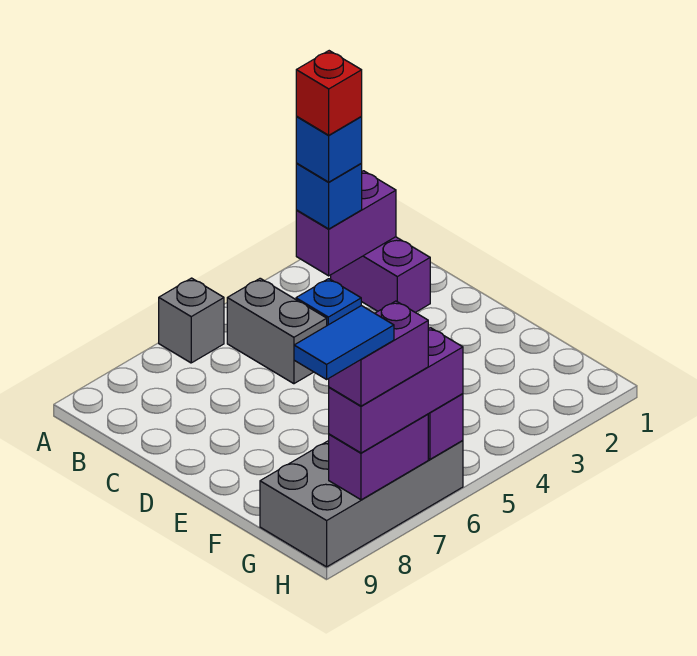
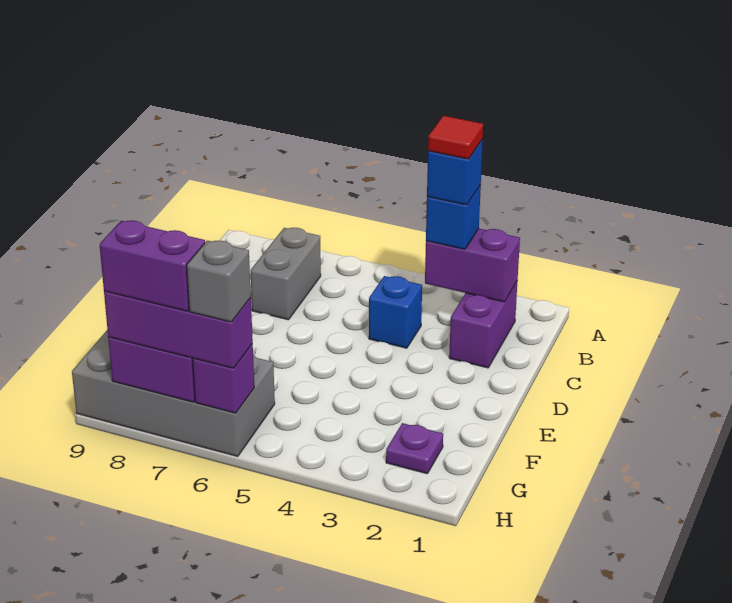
grey brick A6 level 1 -> grey brick H6 level 4
red brick B3 level 5 -> red tile B3 level 5
grey brick B5:C5 level 1 -> grey brick B7:C7 level 1
none -> purple plate G2 level 1
blue tile H8:H9 level 5 -> none

